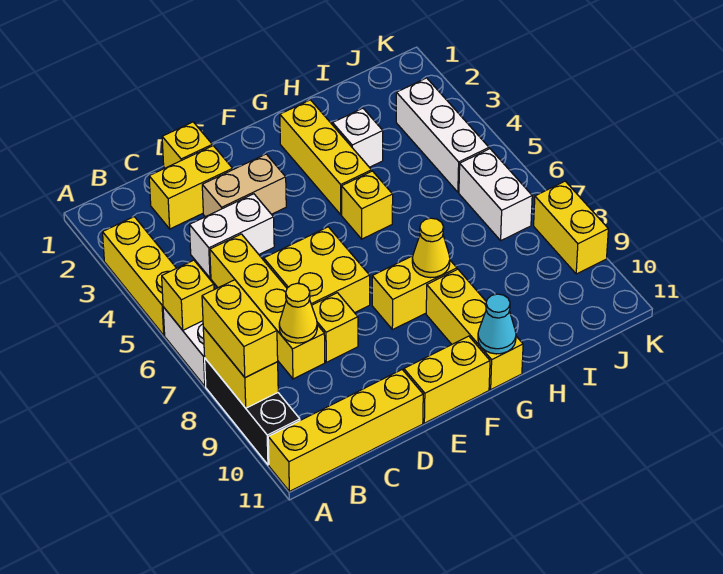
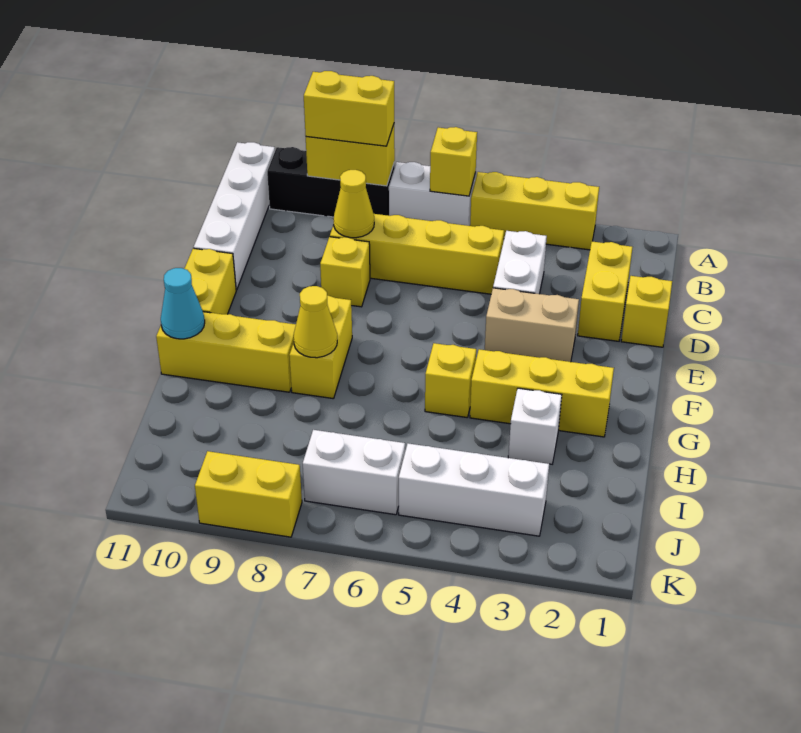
yellow brick A11:D11 level 1 -> white brick A11:D11 level 1
tan brick D3:E3 level 1 -> tan brick E3:E4 level 1
yellow brick D6:E7 level 1 -> none

